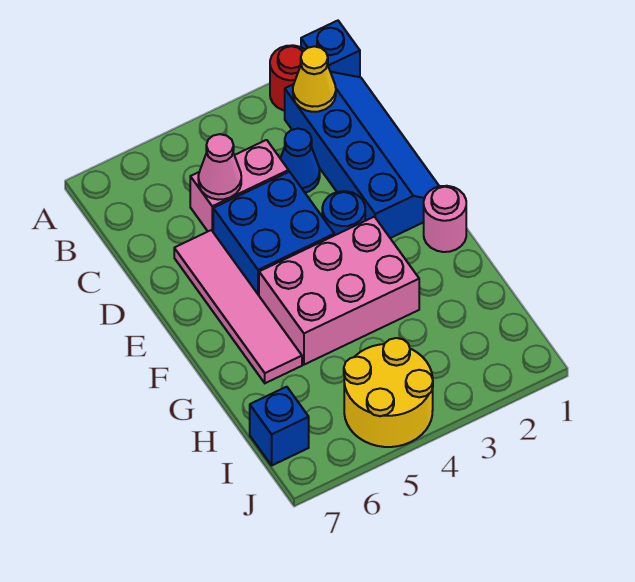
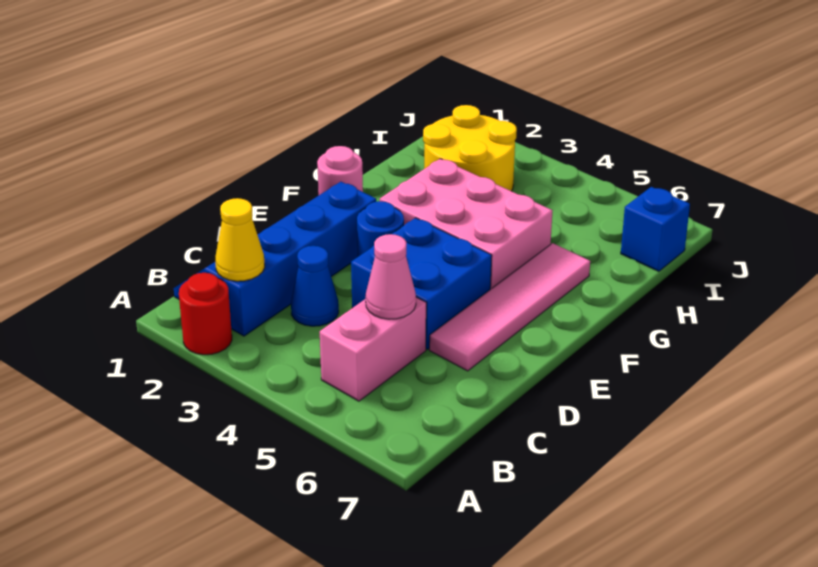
blue brick A1 level 1 -> none
pink brick C4:C5 level 1 -> pink brick B5:C5 level 1
yellow round brick I4:J5 level 1 -> yellow round brick H2:I3 level 1

